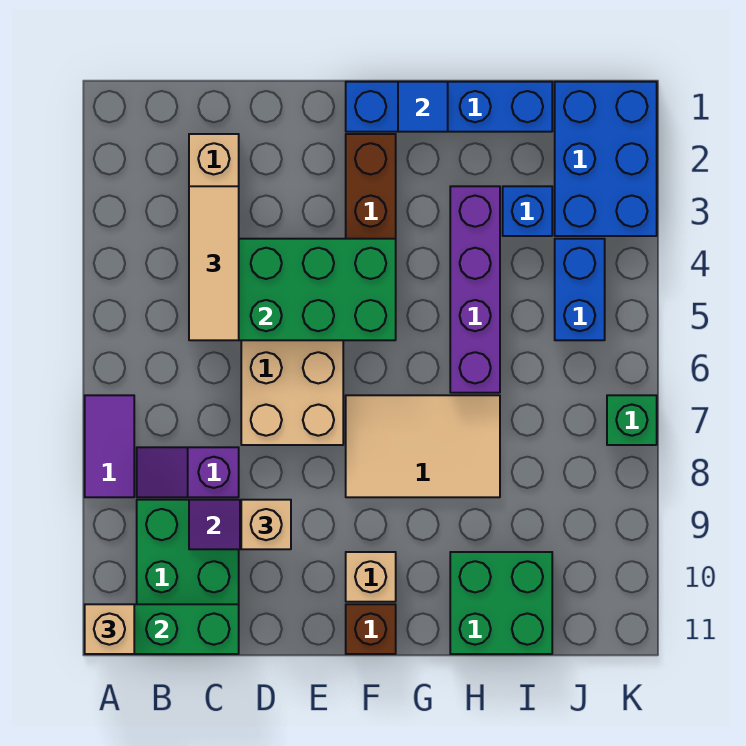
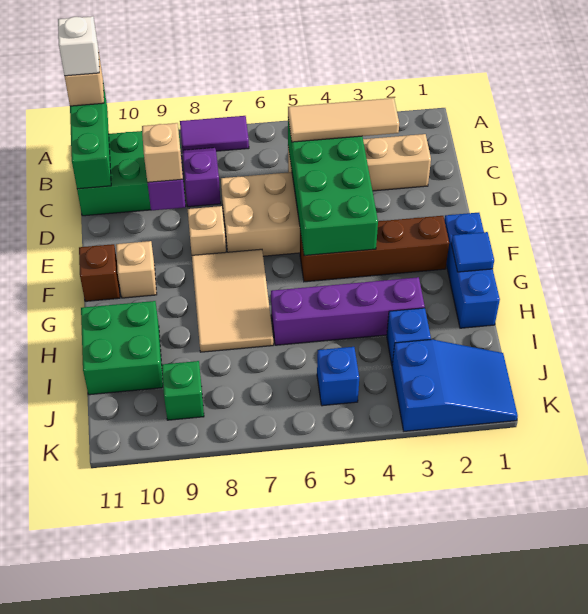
none -> white brick A11 level 4
none -> tan brick E8 level 1
blue brick F1:I1 level 1 -> blue brick F1:H1 level 1
blue brick J1:K3 level 1 -> blue slope J1:K3 level 1 top 3
blue brick J4:J5 level 1 -> blue brick J5 level 1
green brick K7 level 1 -> green brick J9 level 1

